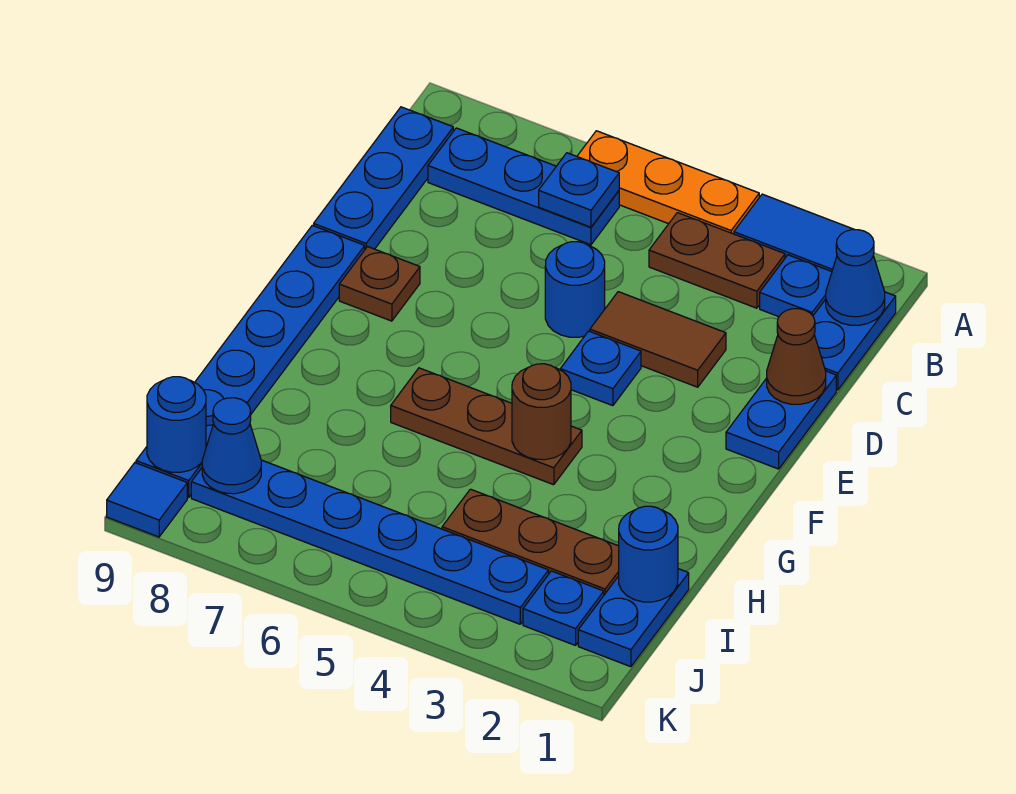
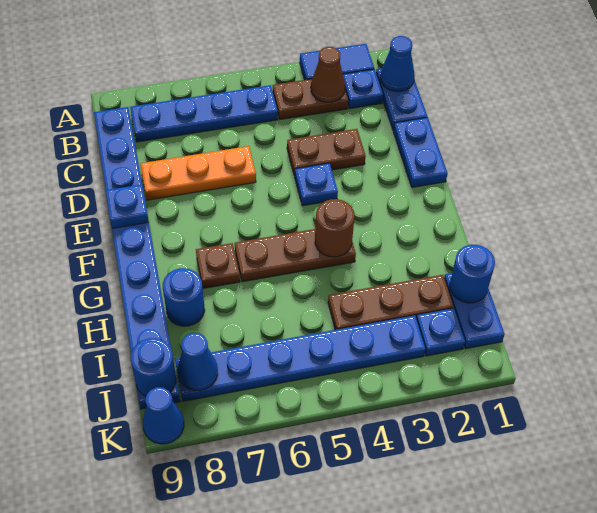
orange plate A4:A6 level 1 -> orange plate D6:D8 level 1
blue plate B6:B8 level 1 -> blue plate B5:B8 level 1
blue plate B6 level 2 -> blue plate E9 level 2
brown cone D1 level 2 -> brown cone B3 level 2
brown tile D3:D4 level 1 -> brown plate D3:D4 level 1
blue round brick D5 level 1 -> blue round brick H8 level 1
brown plate E8 level 1 -> brown plate G7 level 1
blue tile K9 level 1 -> blue cone K9 level 1

